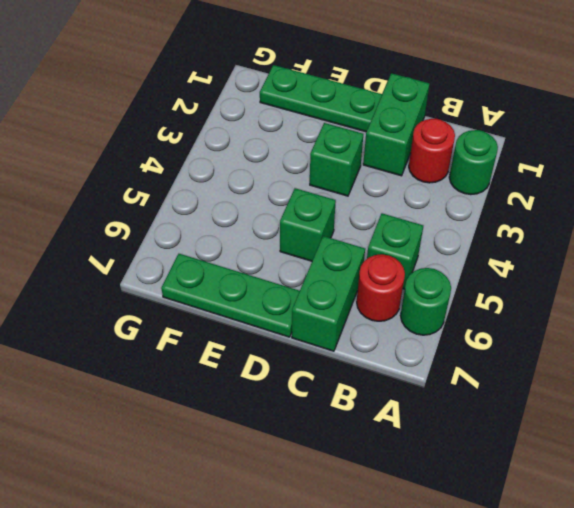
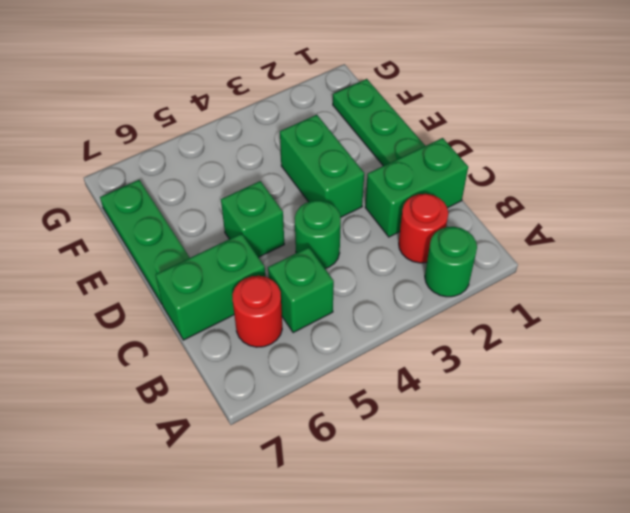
green round brick A6 level 1 -> green round brick C4 level 1
green brick D3 level 1 -> green brick D3:E3 level 1

